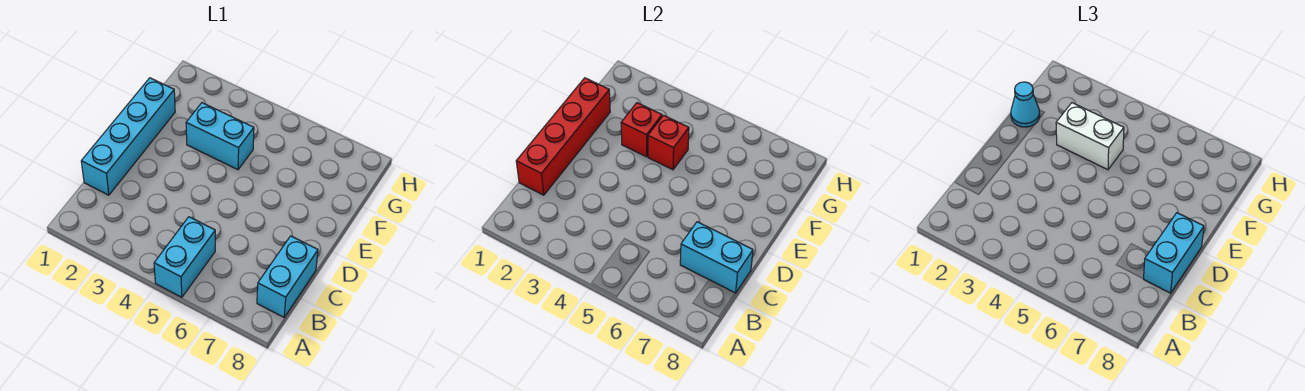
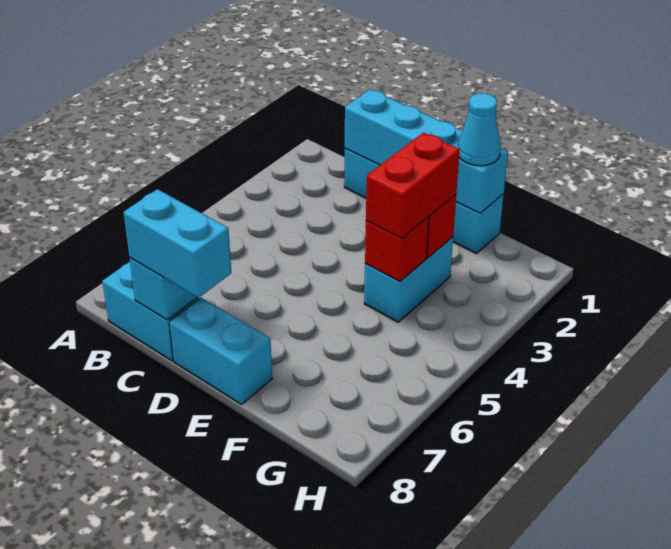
cyan brick A5:B5 level 1 -> cyan brick D8:E8 level 1
red brick C1:F1 level 2 -> cyan brick C1:F1 level 2
white brick F3:F4 level 3 -> red brick F3:F4 level 3

